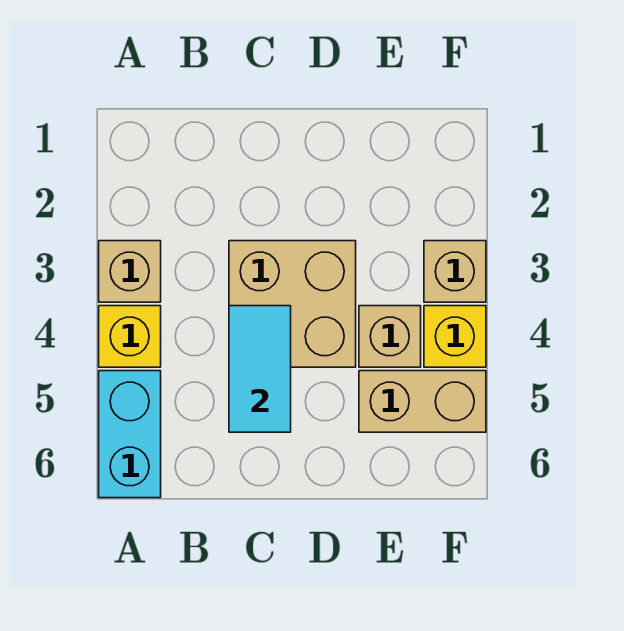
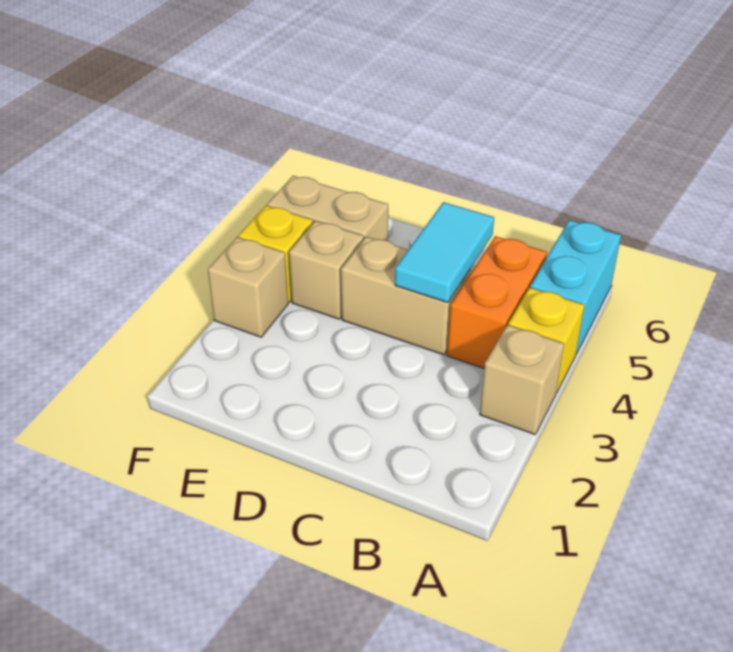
none -> orange brick B4:B5 level 1
tan brick C3:D4 level 1 -> tan brick C4:D4 level 1

